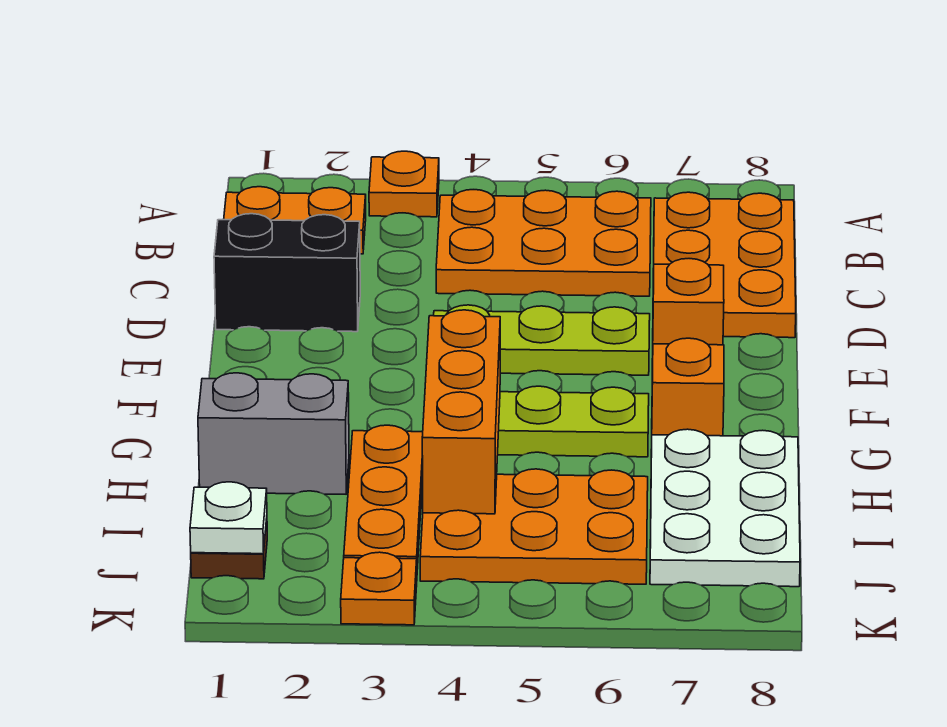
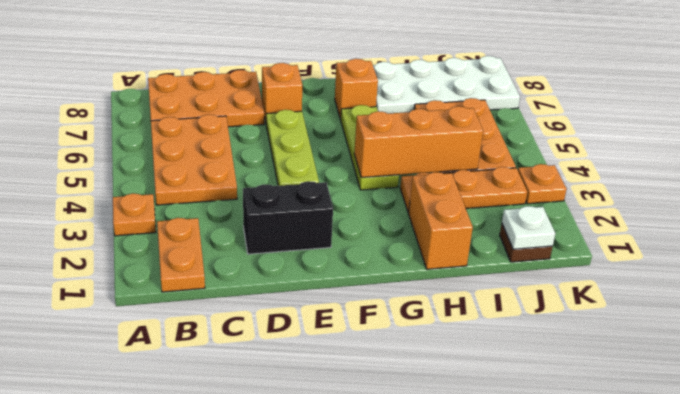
black brick D1:D2 level 1 -> black brick D2:E2 level 1
grey brick H1:H2 level 1 -> orange brick H1:H2 level 1
white plate H7:J8 level 1 -> white plate H7:K8 level 1

